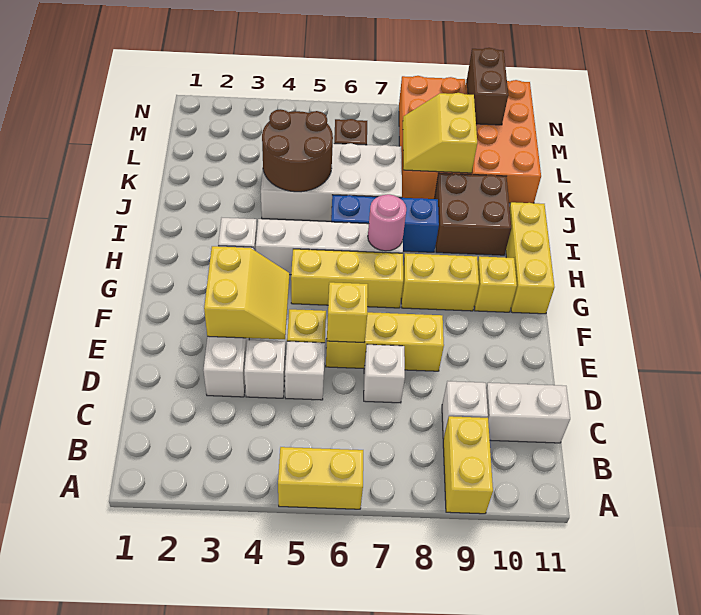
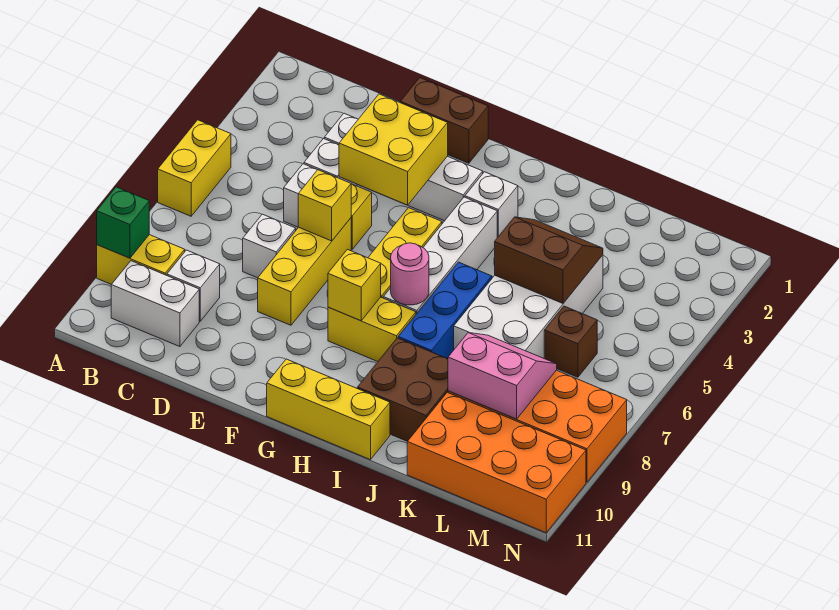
none -> green brick A9 level 2
white brick C10:C11 level 1 -> white brick B10:C10 level 1
yellow slope E3:F4 level 2 top 3 -> yellow brick E3:F4 level 2
yellow brick G8:G9 level 1 -> yellow brick G8:H8 level 1
yellow brick G10 level 1 -> yellow brick G8 level 2
brown round brick J4:K5 level 2 -> brown slope J4:K5 level 2 top 5
yellow slope K8:L9 level 2 top 9 -> pink slope K8:L9 level 2 top 9
brown brick M10:N10 level 2 -> brown brick E1:F1 level 1

